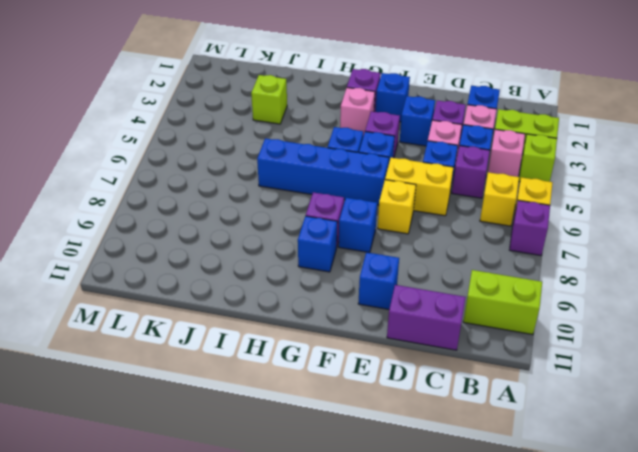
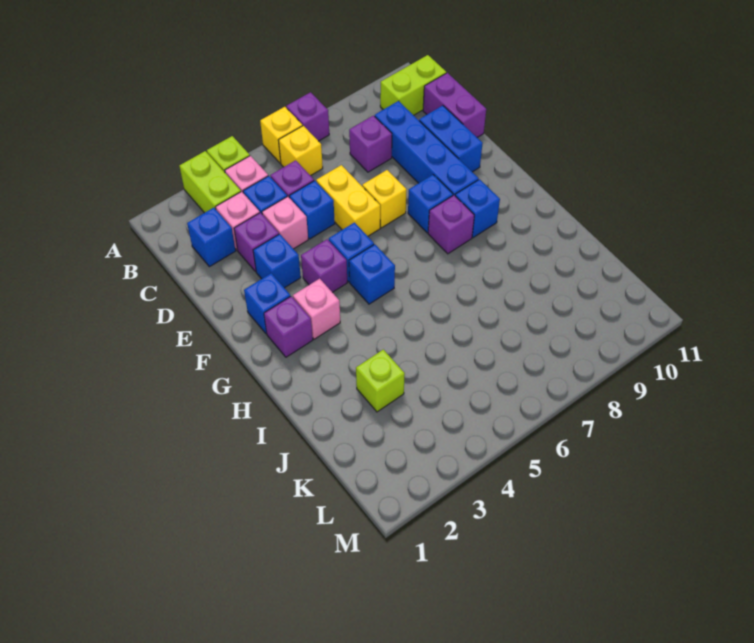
lime brick A10:B10 level 1 -> lime brick B10:B11 level 1
none -> purple brick C8 level 1
blue brick E10 level 1 -> blue brick D10:E10 level 1
blue brick F6:I6 level 1 -> blue brick C9:F9 level 1

